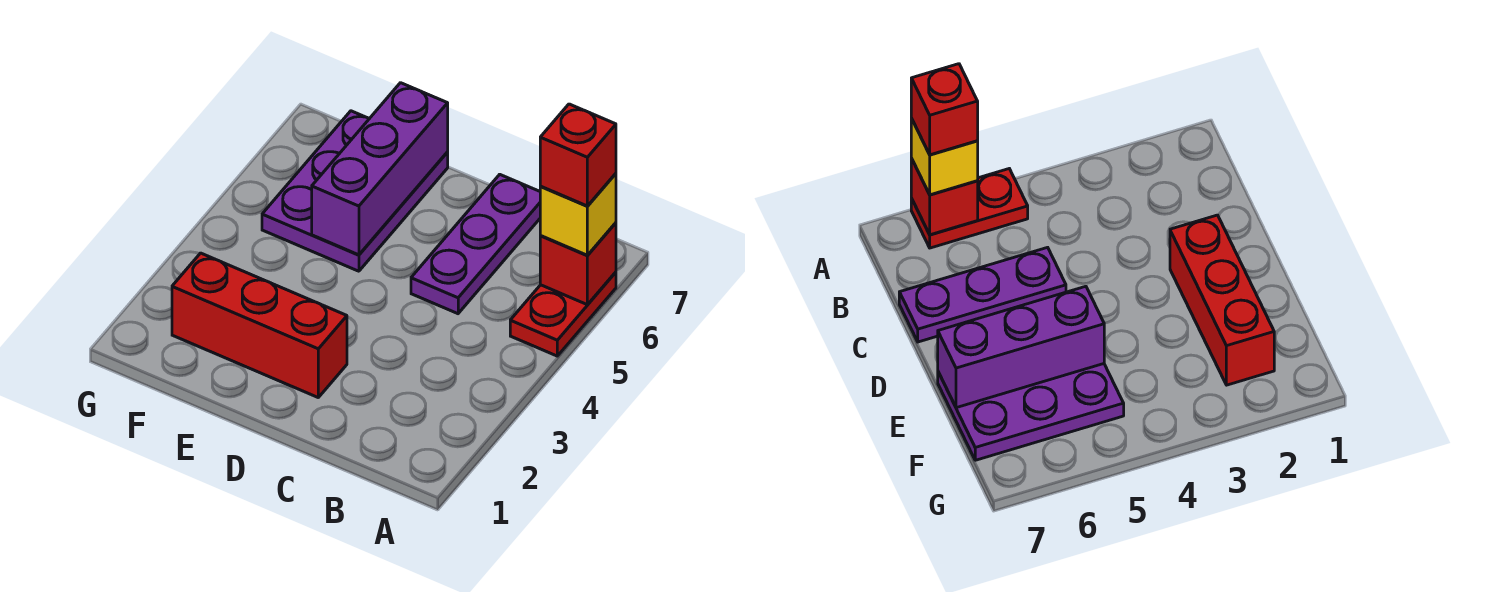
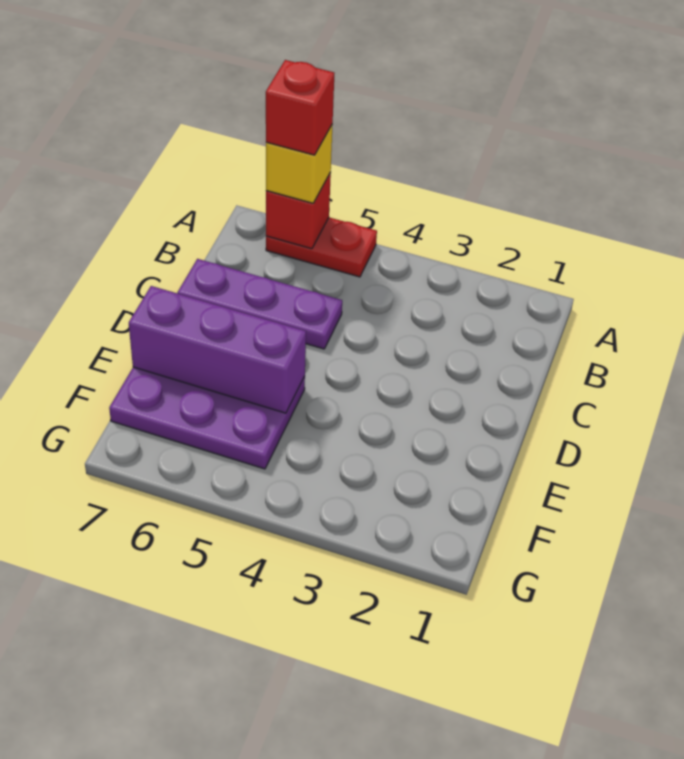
red brick D2:F2 level 1 -> none

